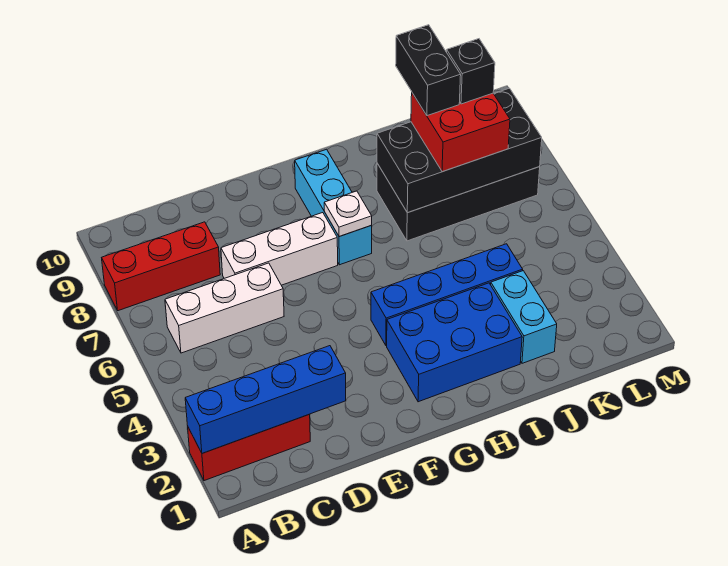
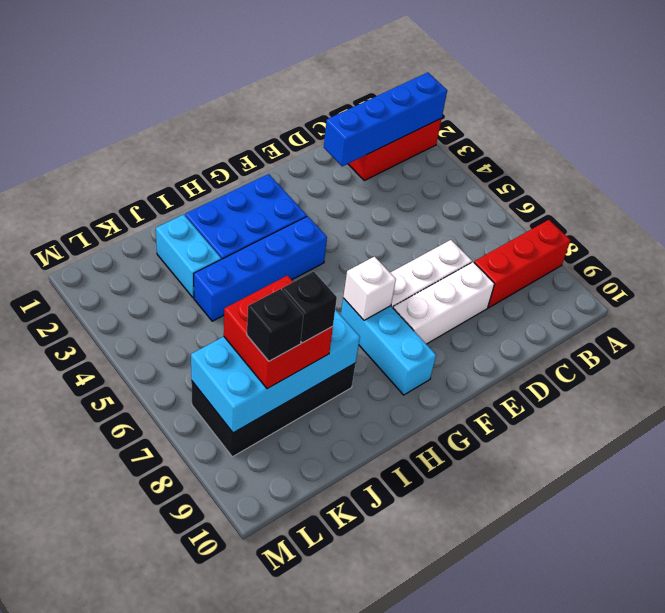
white brick B6:D6 level 1 -> white brick D8:F8 level 1
white plate G7 level 2 -> white brick G7 level 2
black brick I7:L8 level 2 -> cyan brick I7:L8 level 2
black brick J8:J9 level 4 -> black brick J8 level 4

